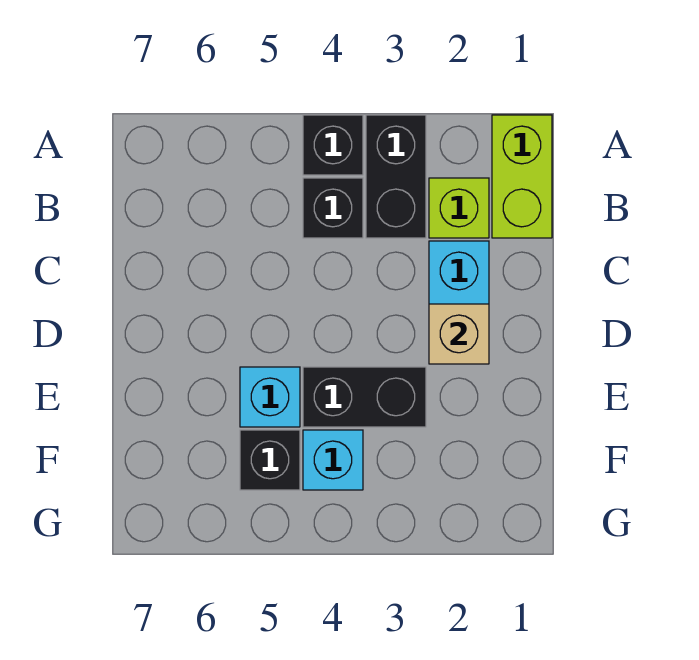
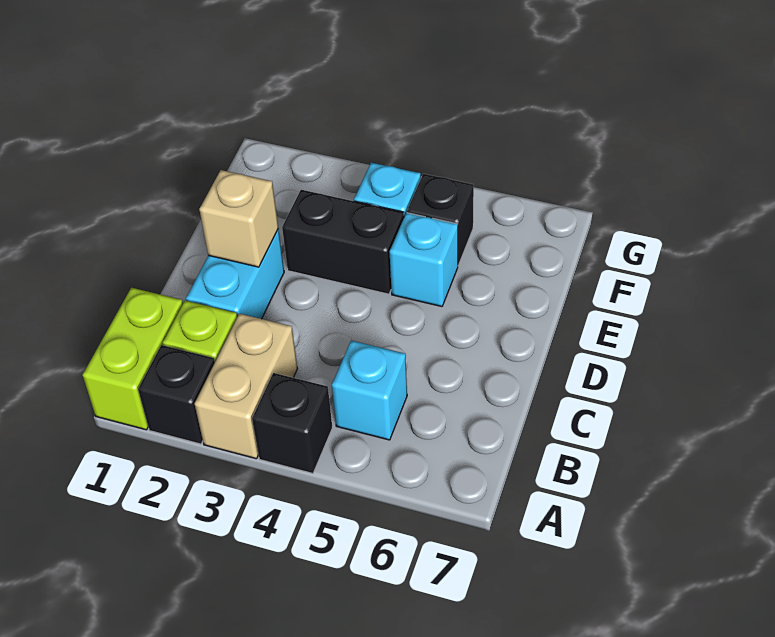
black brick A3:B3 level 1 -> tan brick A3:B3 level 1
black brick B4 level 1 -> black brick A2 level 1
none -> cyan brick B5 level 1

